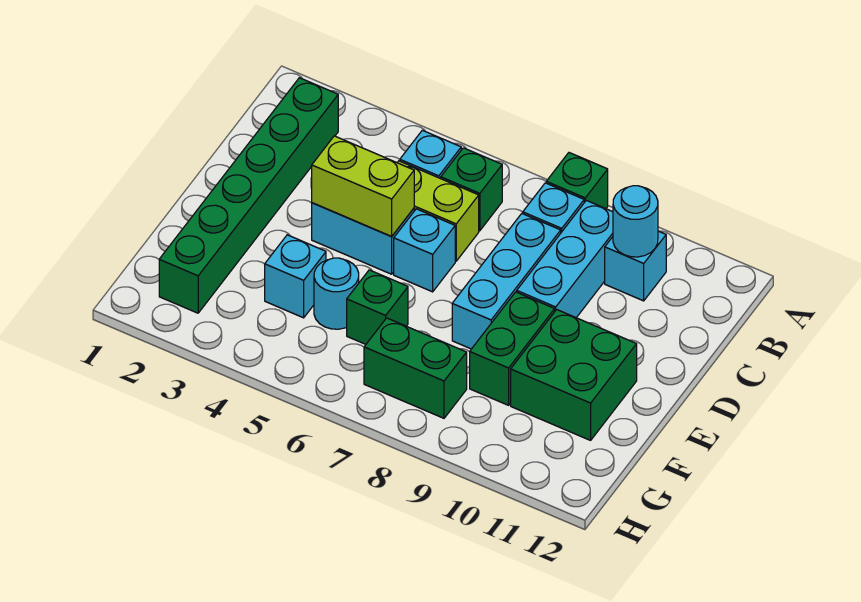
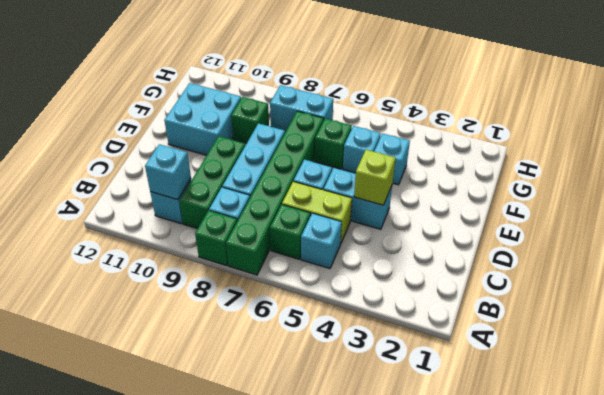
green brick B2:G2 level 1 -> green brick A7:F7 level 1
cyan brick B9:D9 level 1 -> green brick B9:D9 level 1
cyan round brick B10 level 2 -> cyan brick B10 level 2
lime brick D4:D5 level 2 -> lime brick D4 level 2
green brick E9:F9 level 1 -> green brick F9 level 1
green brick E10:F11 level 1 -> cyan brick E10:F11 level 1
cyan round brick F5 level 1 -> cyan brick F5 level 1
green brick G7:G8 level 1 -> cyan brick G7:G8 level 1

